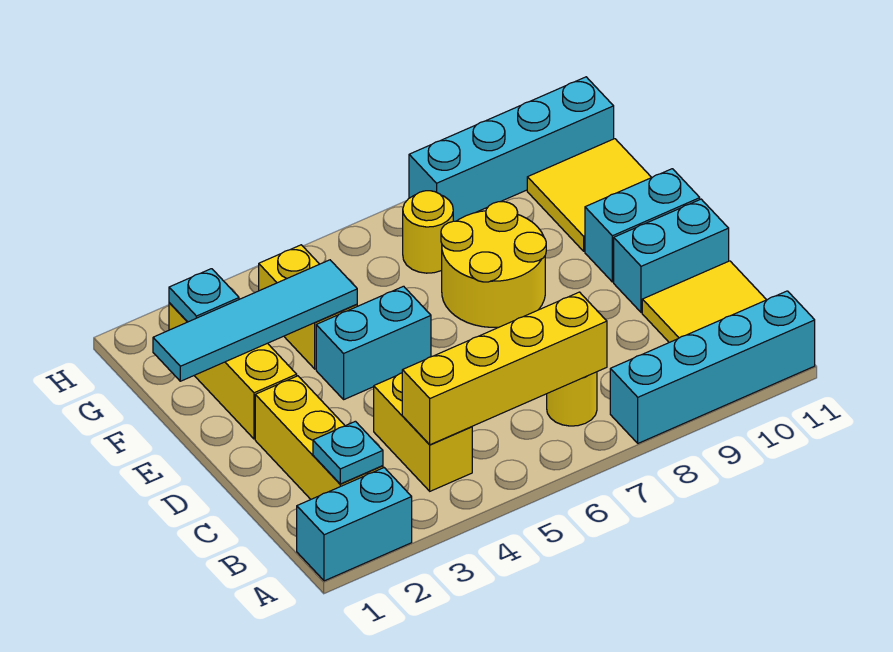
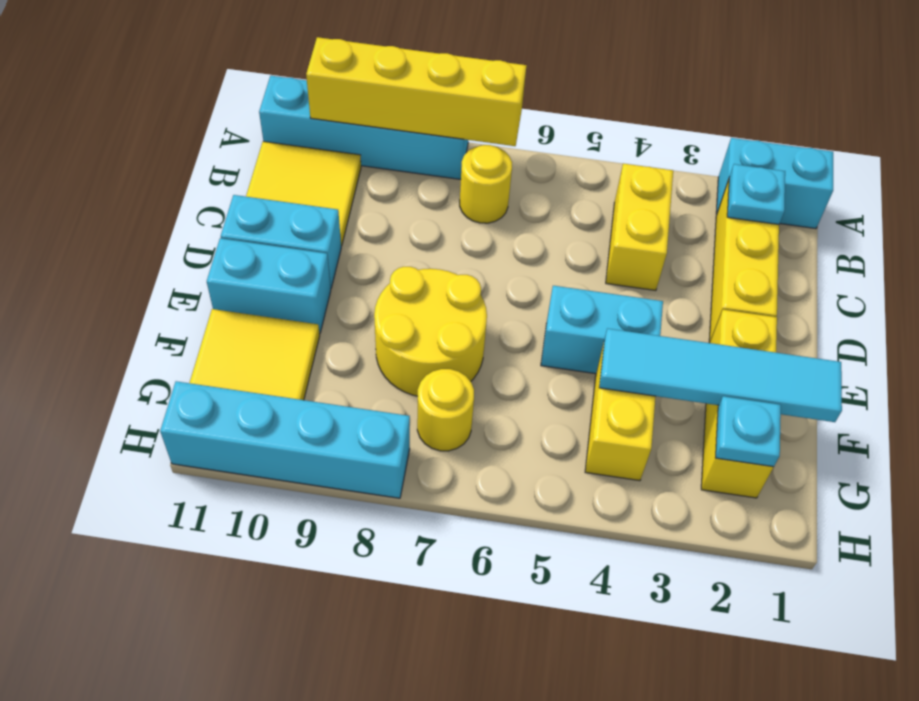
yellow brick B4:B7 level 2 -> yellow brick A7:A10 level 2

